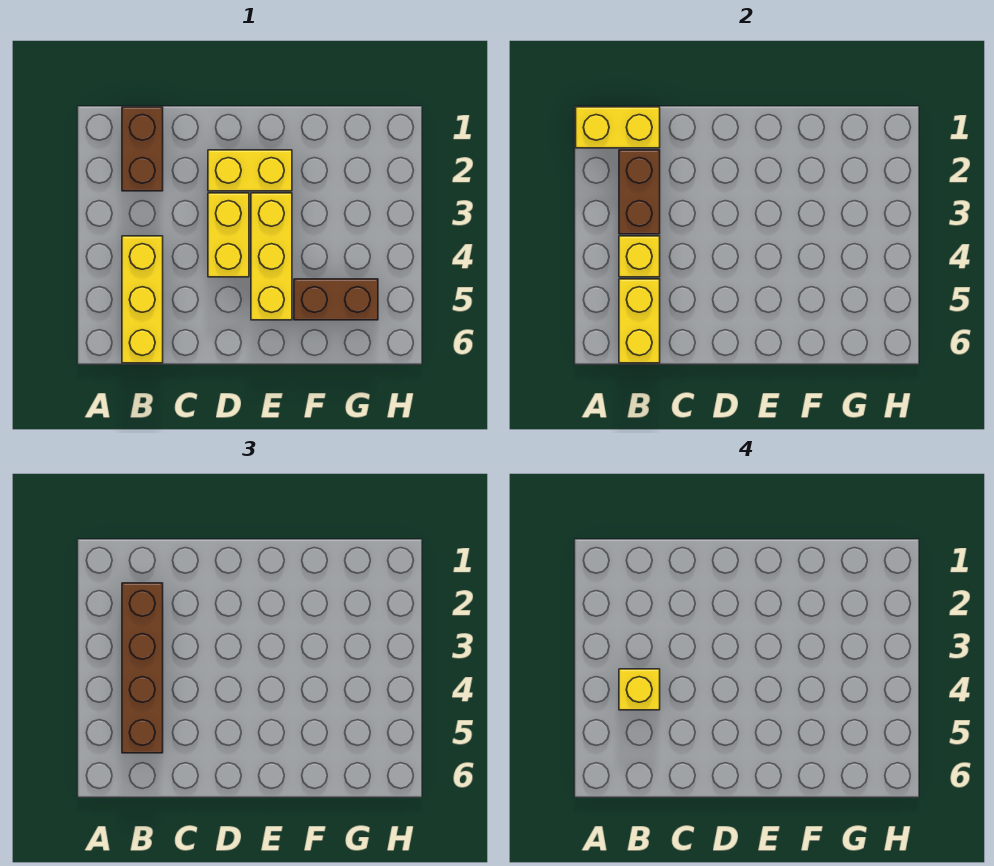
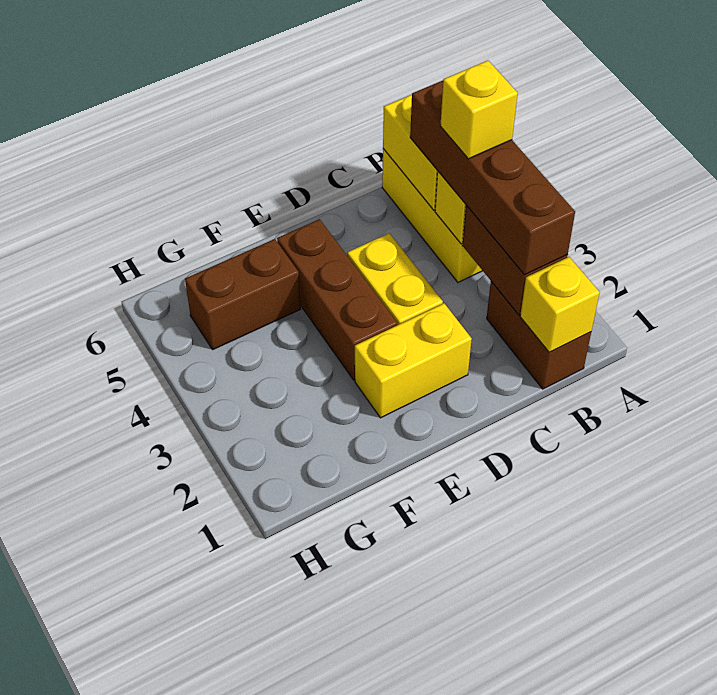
yellow brick A1:B1 level 2 -> yellow brick B1 level 2
yellow brick E3:E5 level 1 -> brown brick E3:E5 level 1

